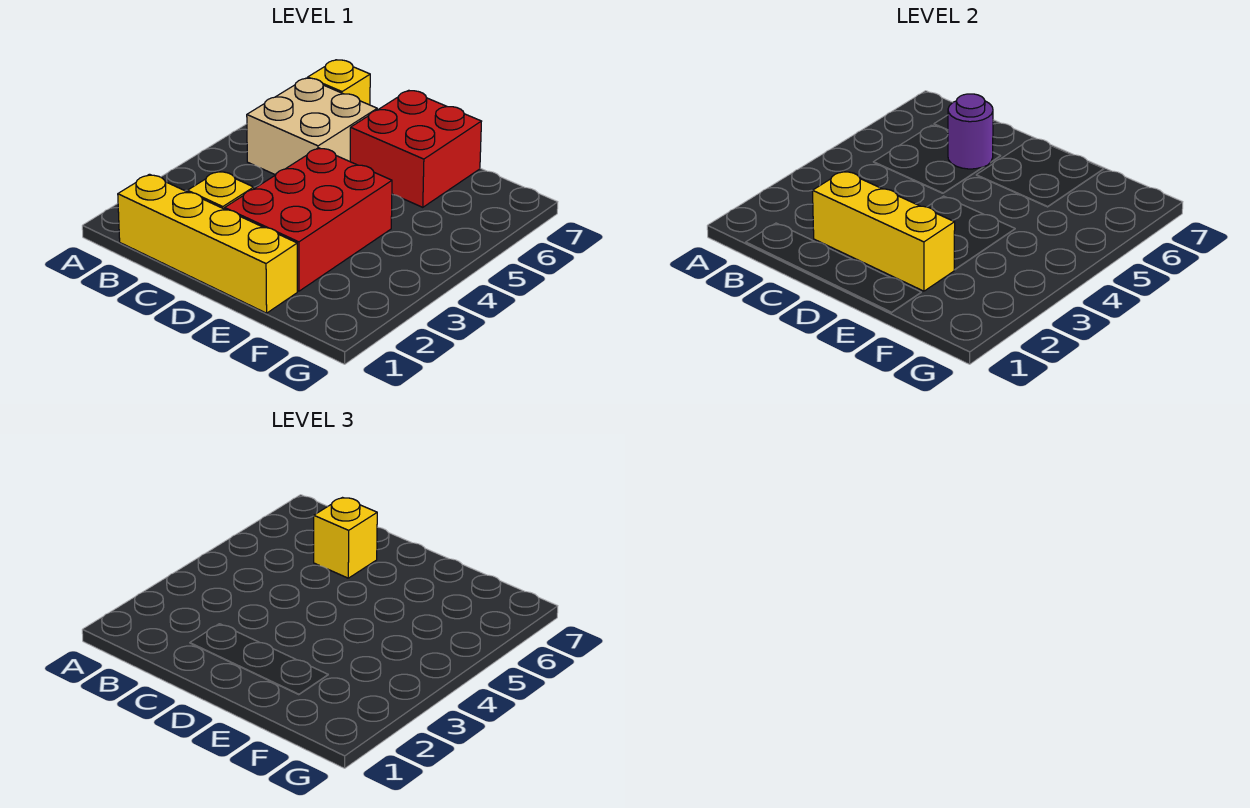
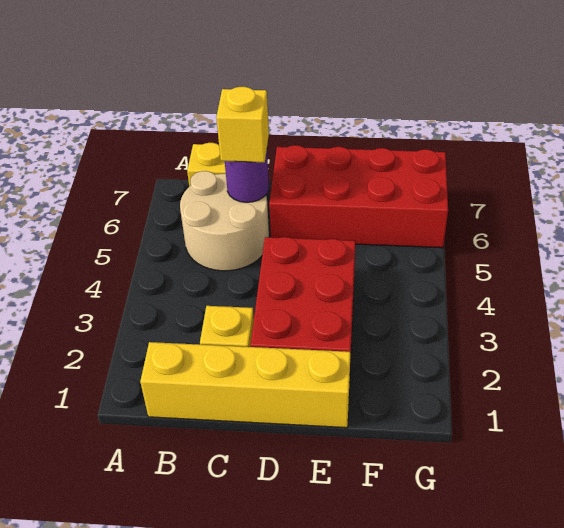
tan brick B5:C6 level 1 -> tan round brick B5:C6 level 1
yellow brick C2:E2 level 2 -> none
red brick D6:E7 level 1 -> red brick D6:G7 level 1

